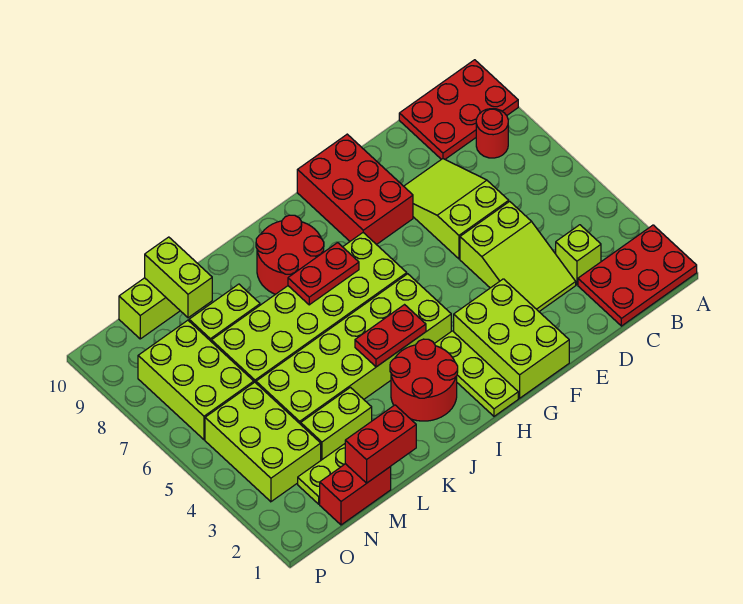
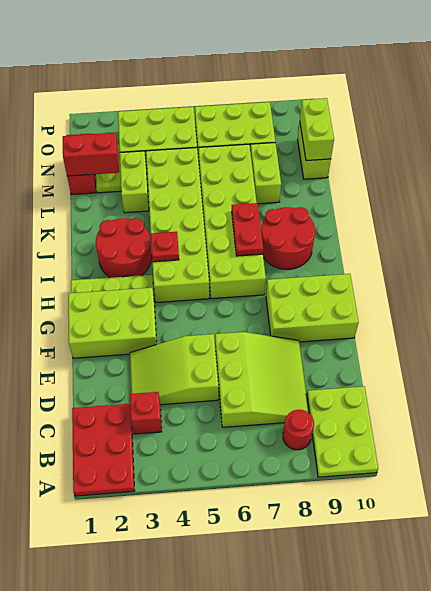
red plate A9:C10 level 1 -> lime plate A9:C10 level 1
lime brick C3 level 1 -> red brick C3 level 1
lime slope D6:E8 level 1 top 6 -> lime slope C6:E8 level 1 top 6
red brick F8:G10 level 1 -> lime brick F8:G10 level 1
red plate I4:J4 level 2 -> red plate I4 level 2
red brick L1:M1 level 2 -> red brick M1:M2 level 2
lime brick M9:M10 level 2 -> lime brick M10:N10 level 2

